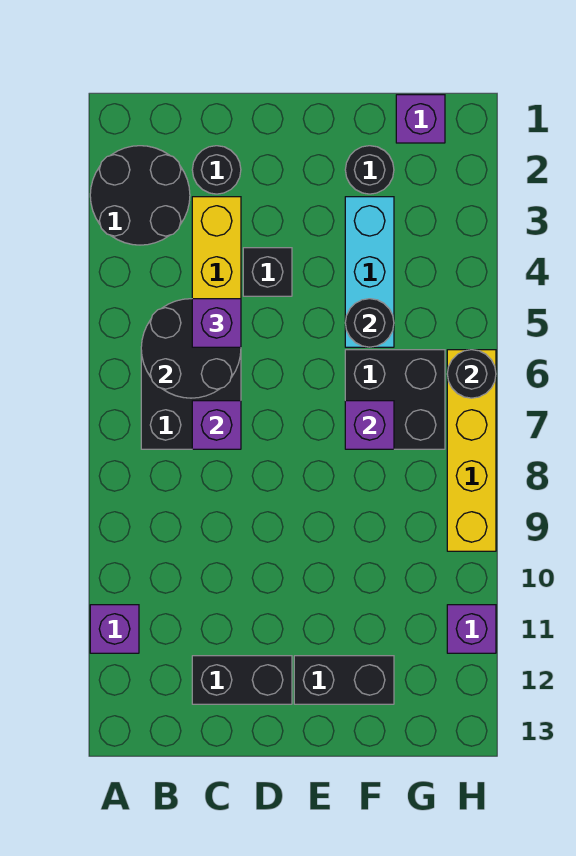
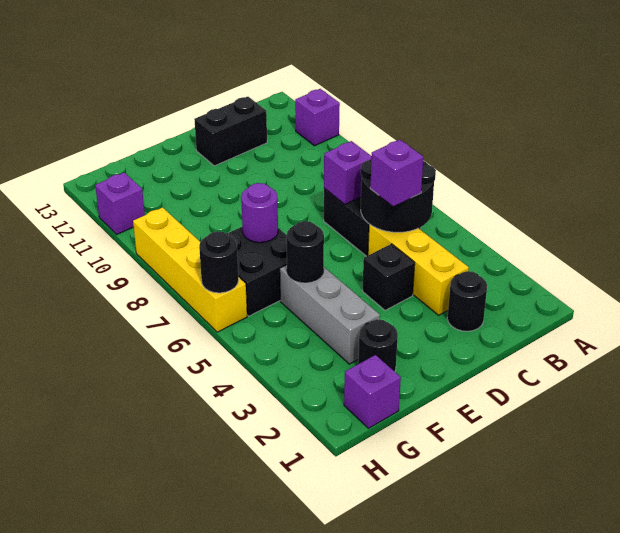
black round brick A2:B3 level 1 -> none
black brick E12:F12 level 1 -> none
cyan brick F3:F5 level 1 -> grey brick F3:F5 level 1
purple brick F7 level 2 -> purple round brick F7 level 2

